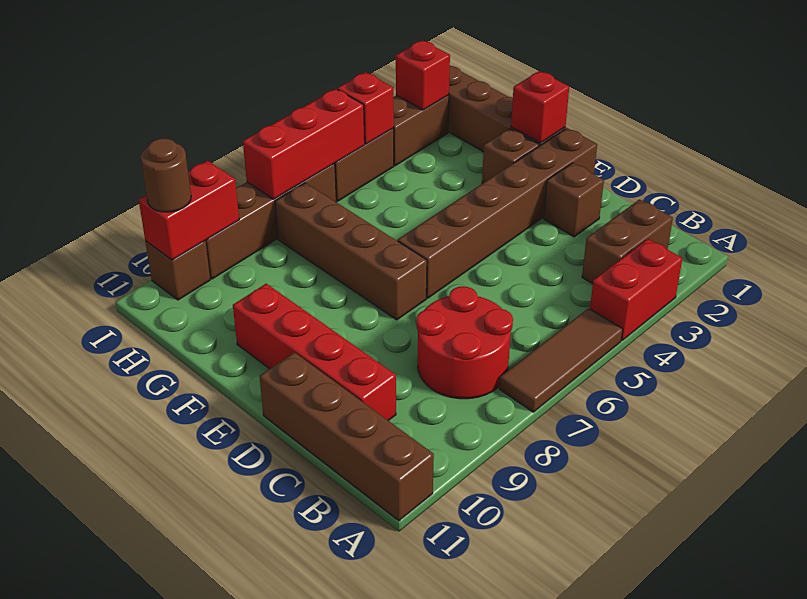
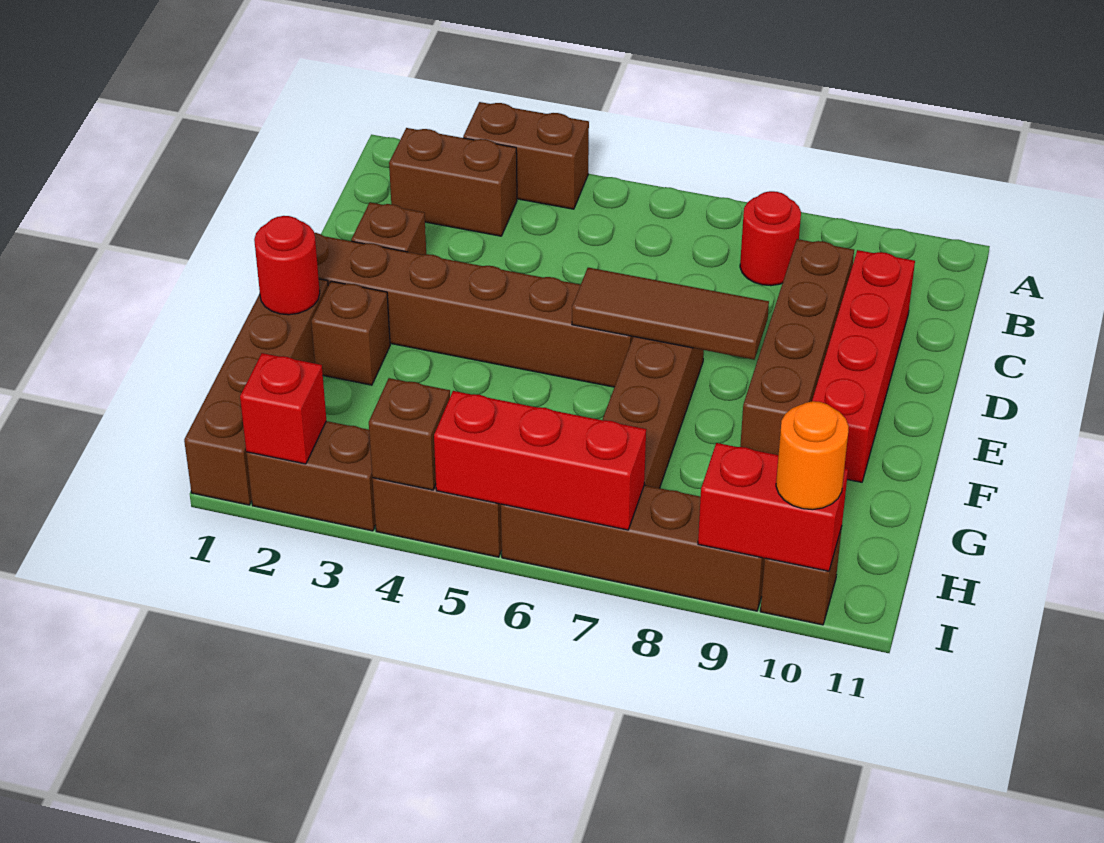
red brick A3:A4 level 1 -> brown brick A3:A4 level 1
brown tile A5:A7 level 1 -> brown tile E6:E8 level 2
brown brick A11:D11 level 1 -> brown brick C9:F9 level 1
red round brick B7:C8 level 1 -> red round brick B8 level 1
red brick F1 level 2 -> red round brick F1 level 2
red brick I4 level 2 -> brown brick I4 level 2
brown round brick I10 level 3 -> orange round brick I10 level 3

